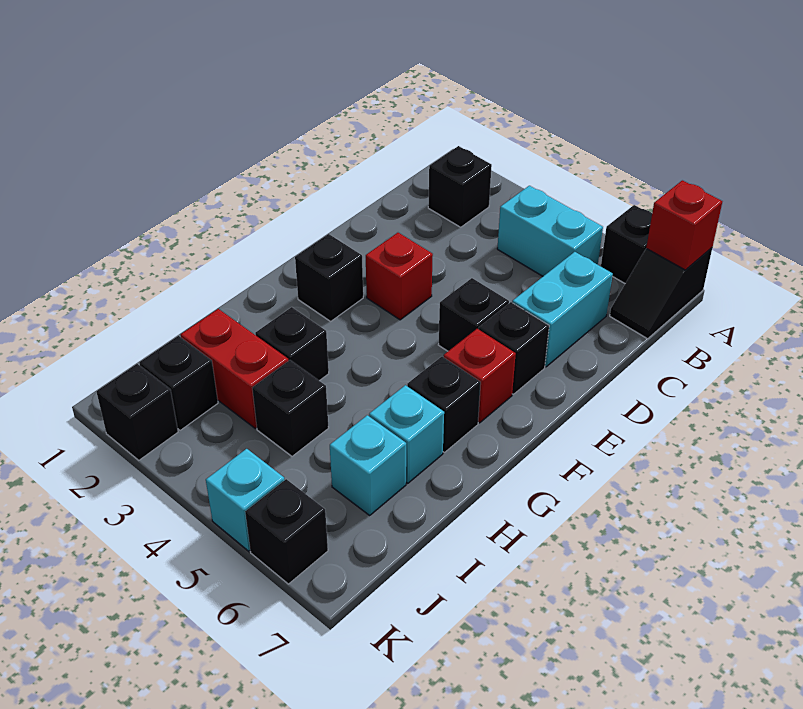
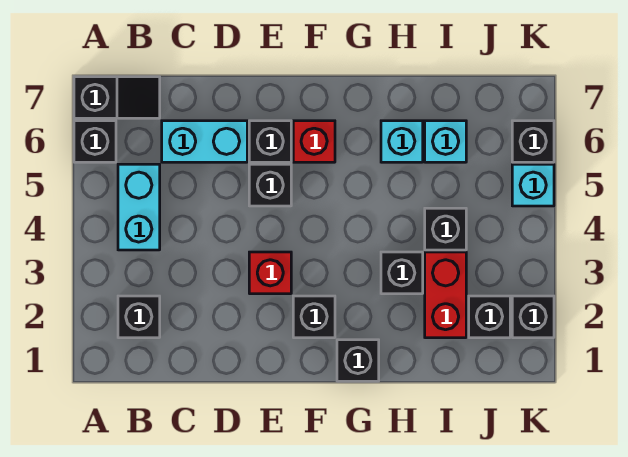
red brick A7 level 2 -> none
black brick G6 level 1 -> black brick G1 level 1

